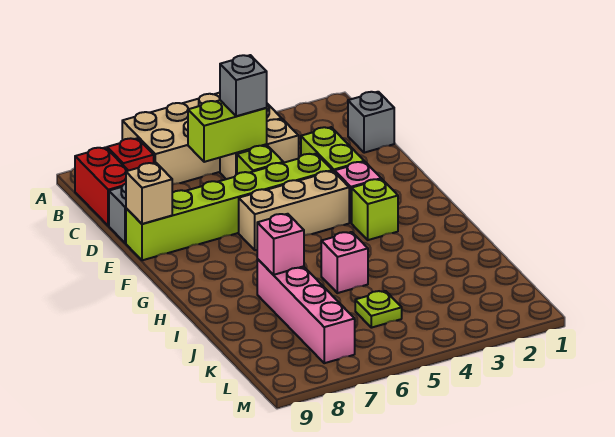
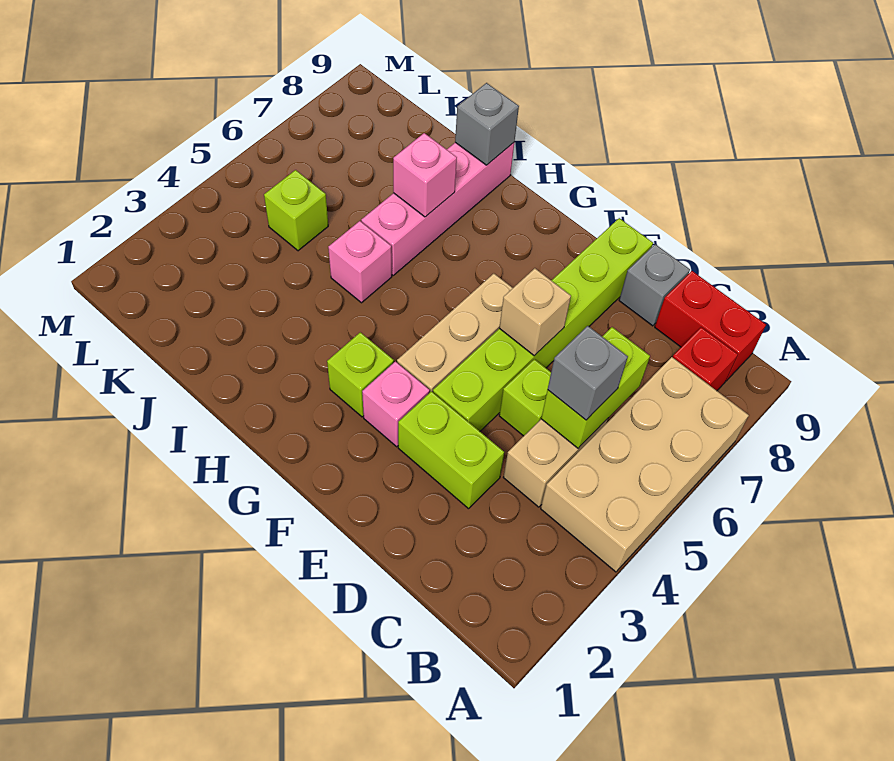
grey brick C1 level 1 -> grey brick I9 level 2
tan brick E9 level 2 -> tan brick E6 level 2
pink brick I7:L7 level 1 -> pink brick I6:I9 level 1
lime plate K5 level 1 -> lime brick K5 level 1

